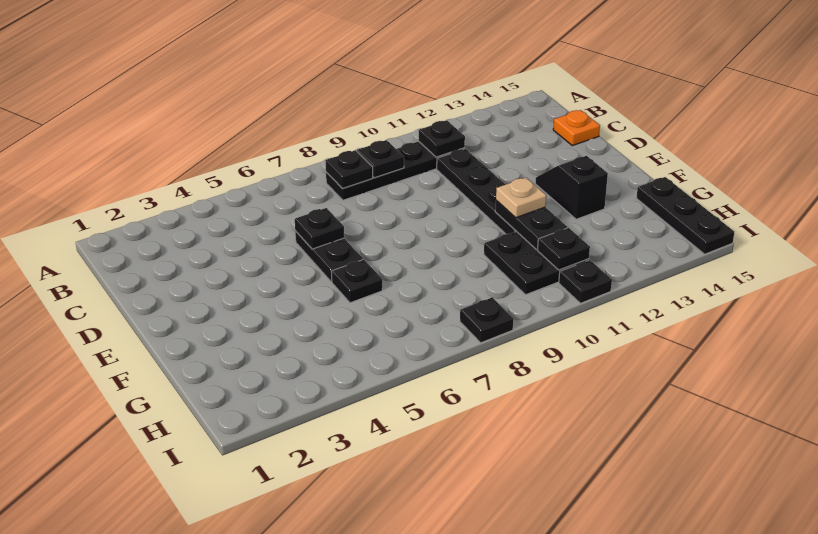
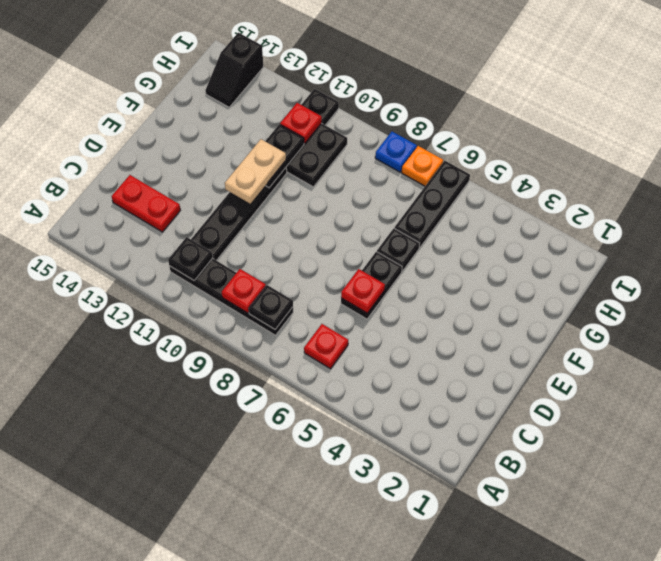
none -> red plate B6 level 1
black plate B9 level 2 -> red plate B9 level 2
none -> red plate C13:C14 level 1
orange plate C15 level 1 -> orange plate I7 level 1
black plate D6 level 2 -> red plate D6 level 2
black slope E13:F13 level 1 top F -> black slope H14:I14 level 1 top I
tan plate F11 level 3 -> tan plate E11:F11 level 3
black plate G15:I15 level 1 -> black plate G6:I6 level 1
black plate H11 level 2 -> red plate H11 level 2
black plate I8 level 1 -> blue plate I8 level 1

